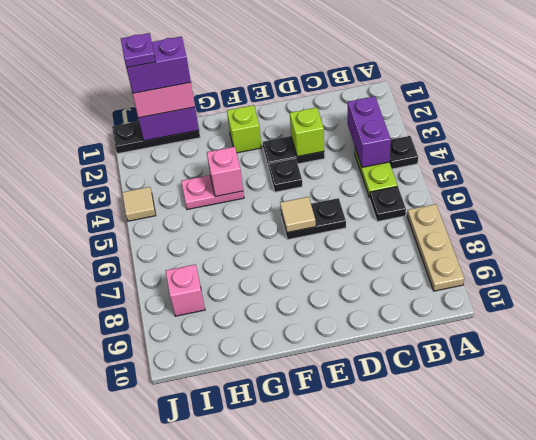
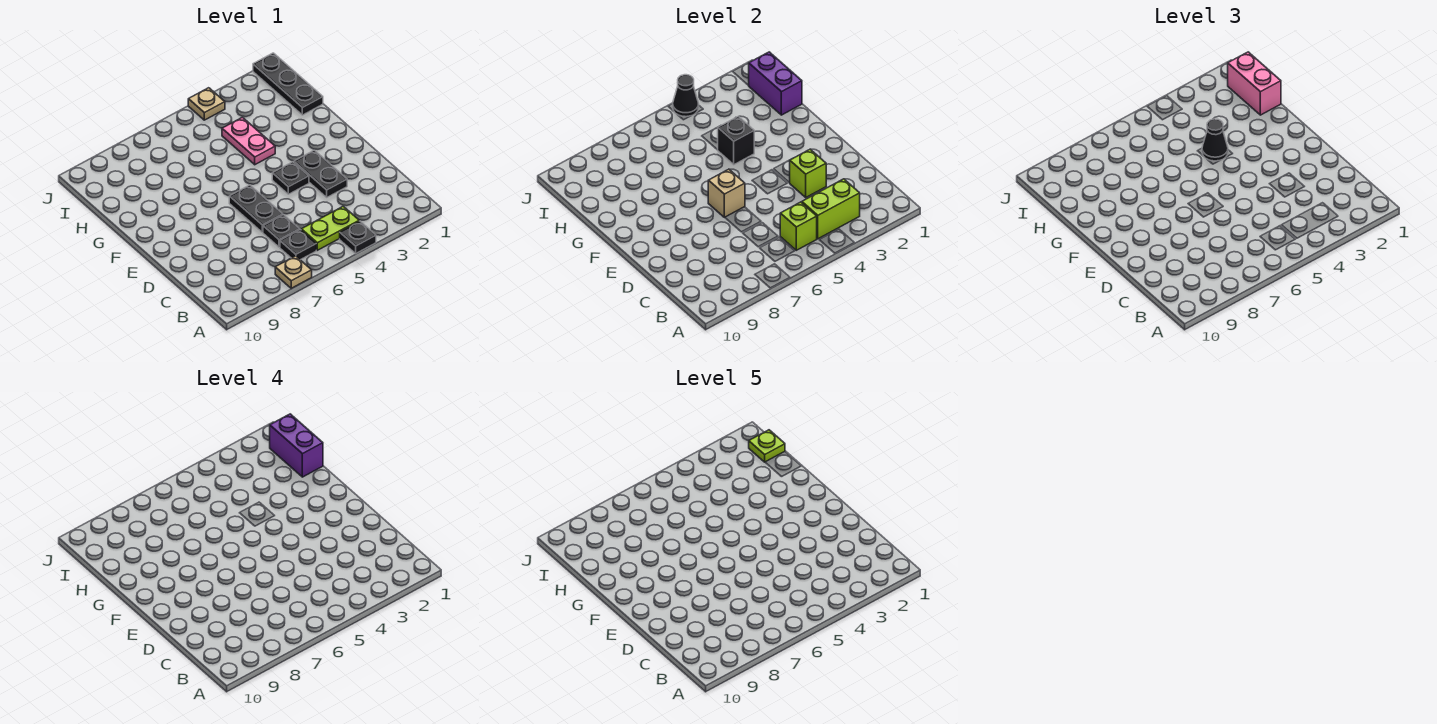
tan plate A7:A9 level 1 -> tan plate A7 level 1
purple brick B3:B4 level 2 -> lime brick B3:B4 level 2
none -> black plate C6 level 1
tan tile E6 level 2 -> tan brick E6 level 2
lime brick F2 level 1 -> lime brick B5 level 2
pink brick G4 level 2 -> black brick G4 level 2
none -> black cone G4 level 3
purple plate I1 level 5 -> lime plate I1 level 5
pink brick I8 level 1 -> none
tan tile J4 level 1 -> tan plate J4 level 1
none -> black cone J4 level 2

